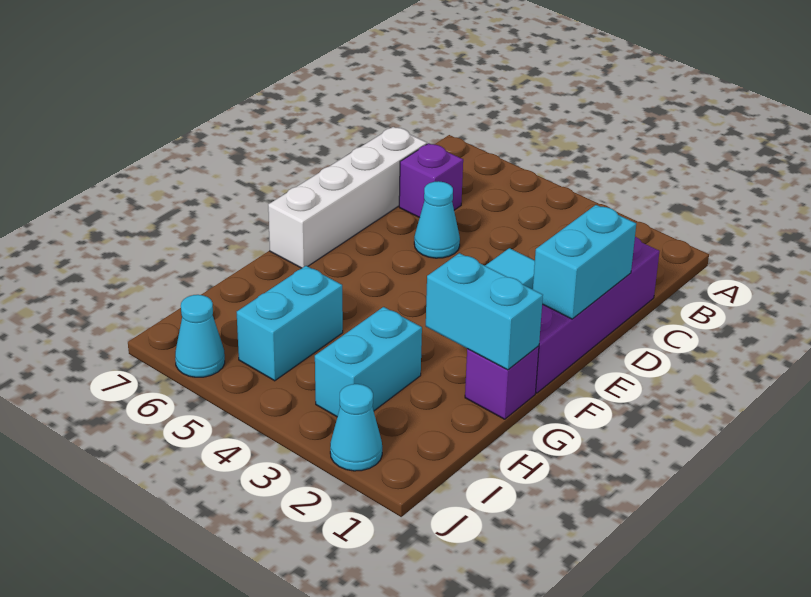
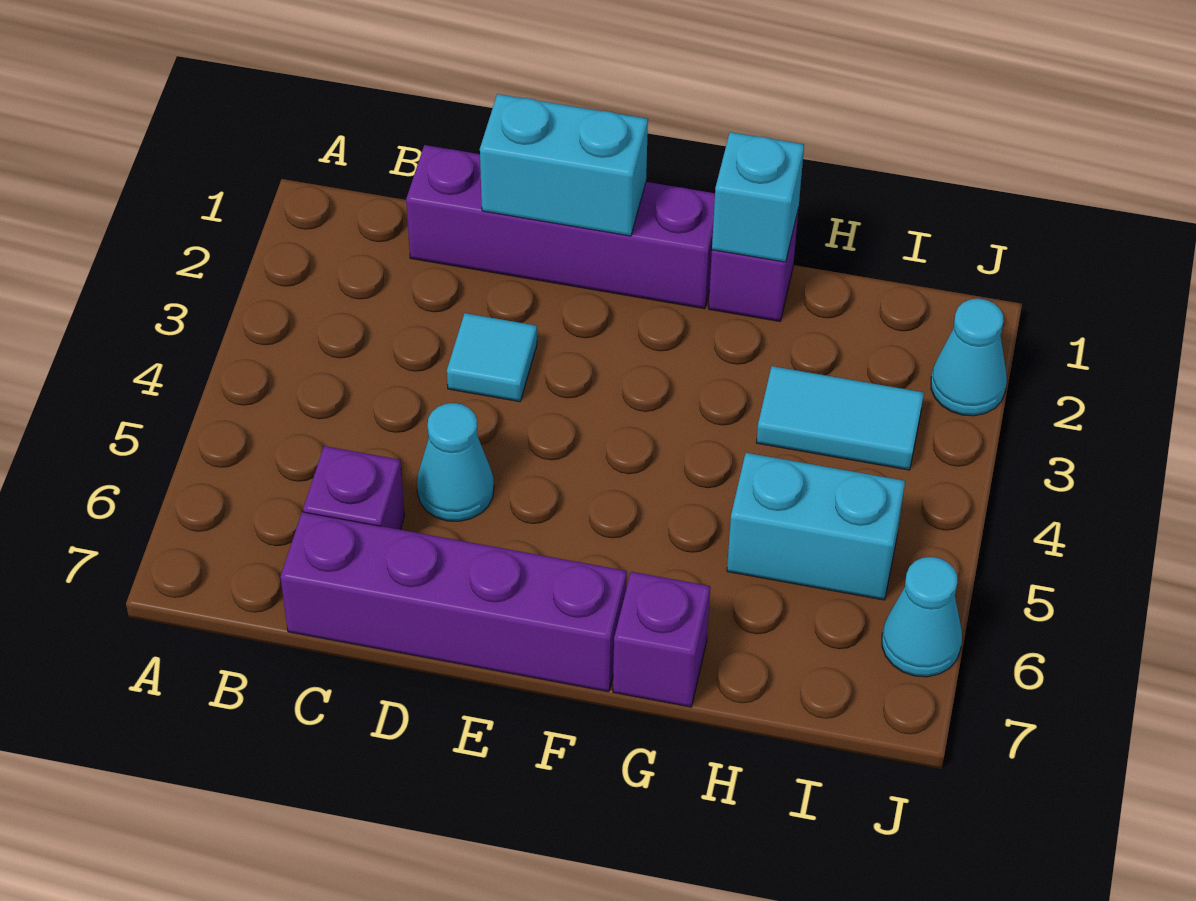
white brick C7:F7 level 1 -> purple brick C7:F7 level 1
cyan brick G1:G2 level 2 -> cyan brick G1 level 2
none -> purple brick G7 level 1
cyan brick H3:I3 level 1 -> cyan tile H3:I3 level 1

